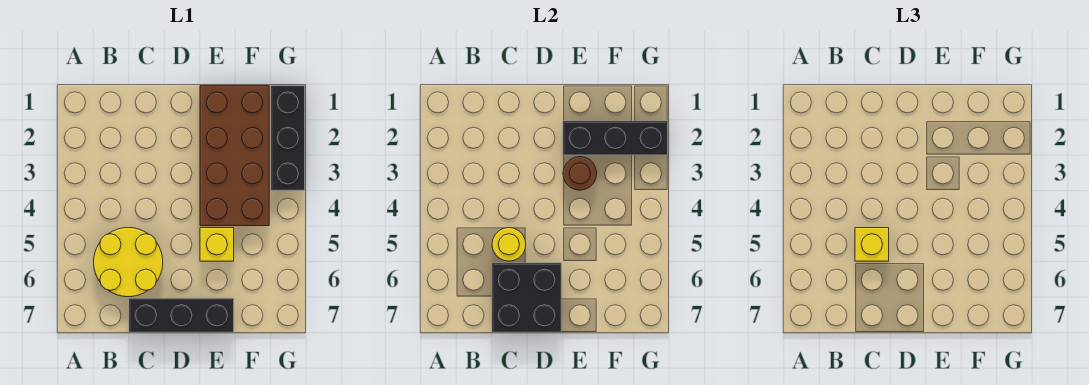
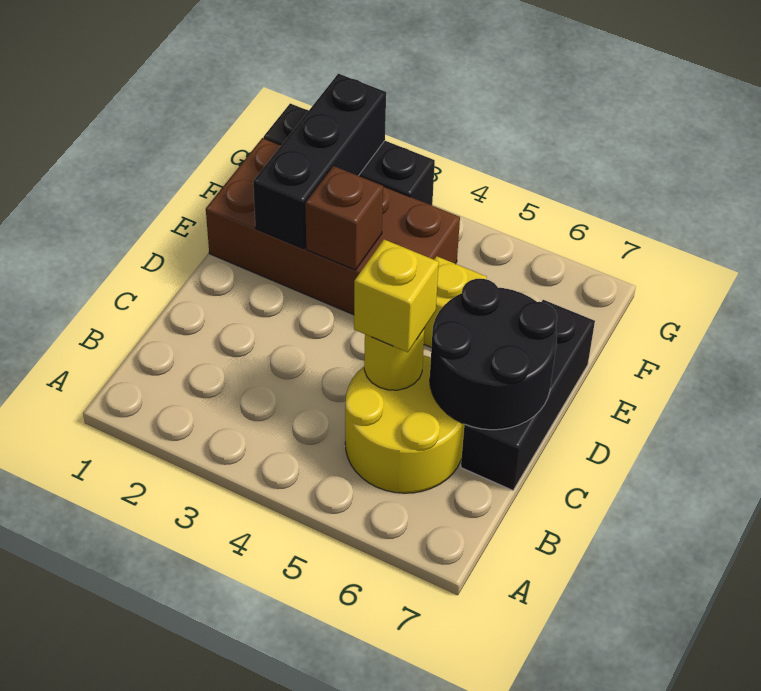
black brick C6:D7 level 2 -> black round brick C6:D7 level 2
brown round brick E3 level 2 -> brown brick E3 level 2

